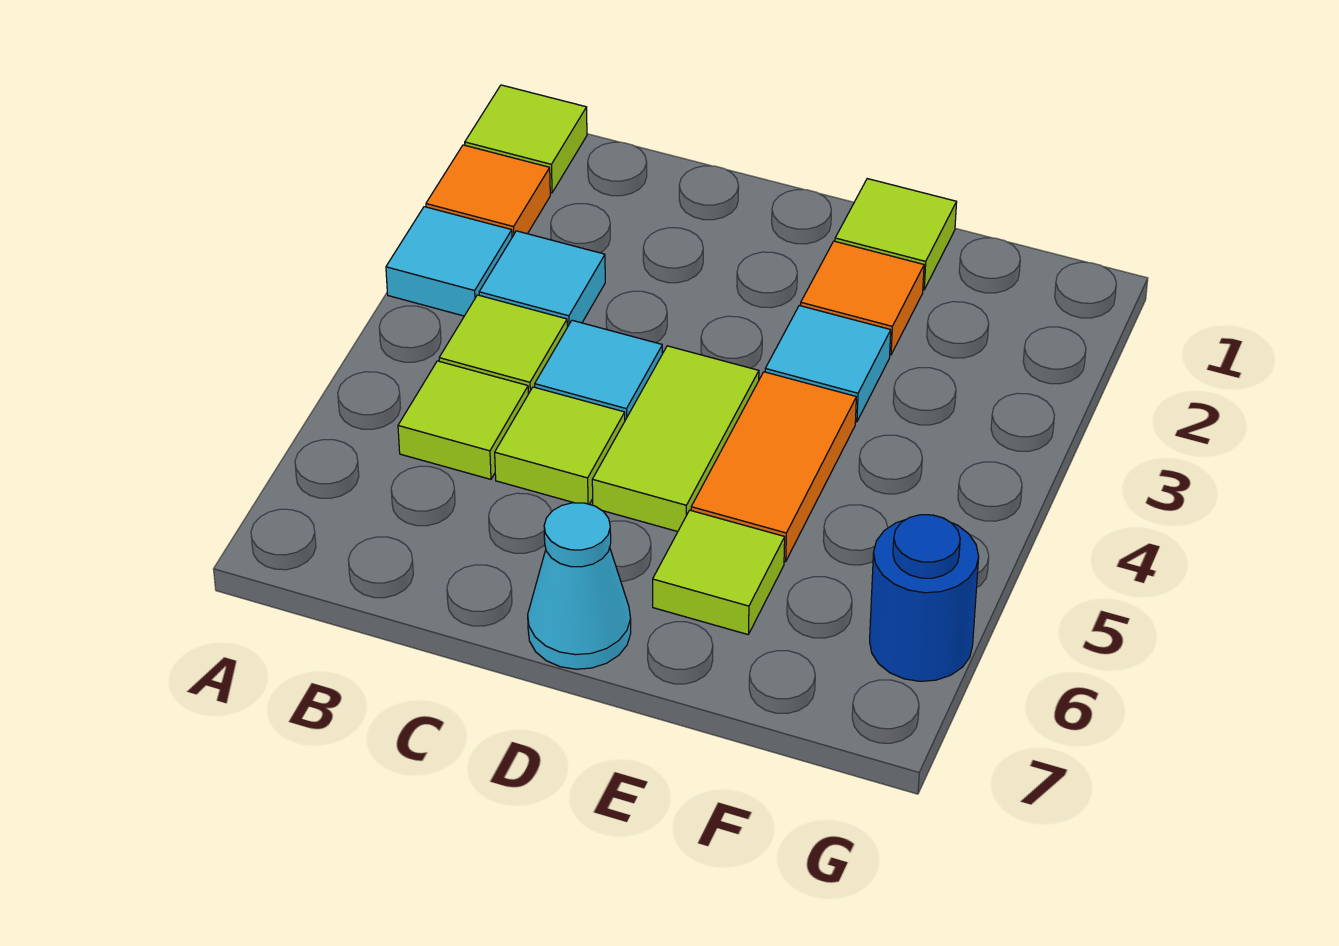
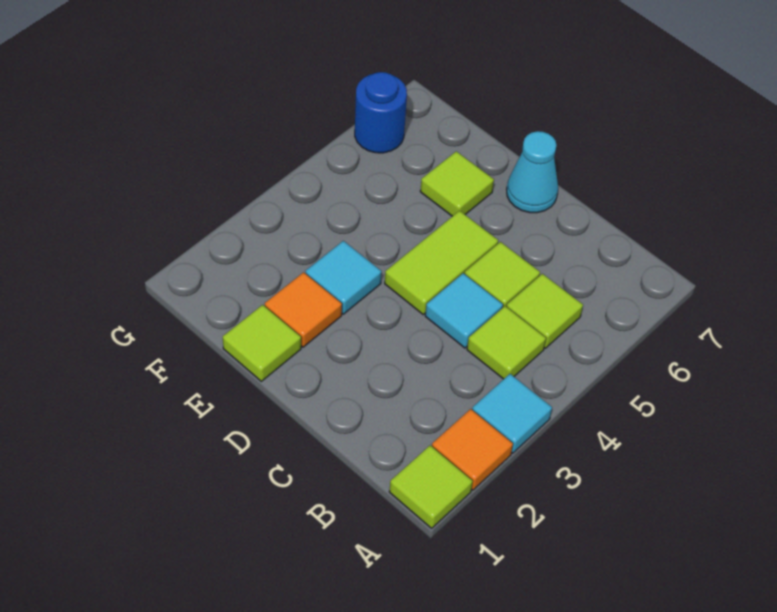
cyan tile B3 level 1 -> none
orange tile E4:E5 level 1 -> none

